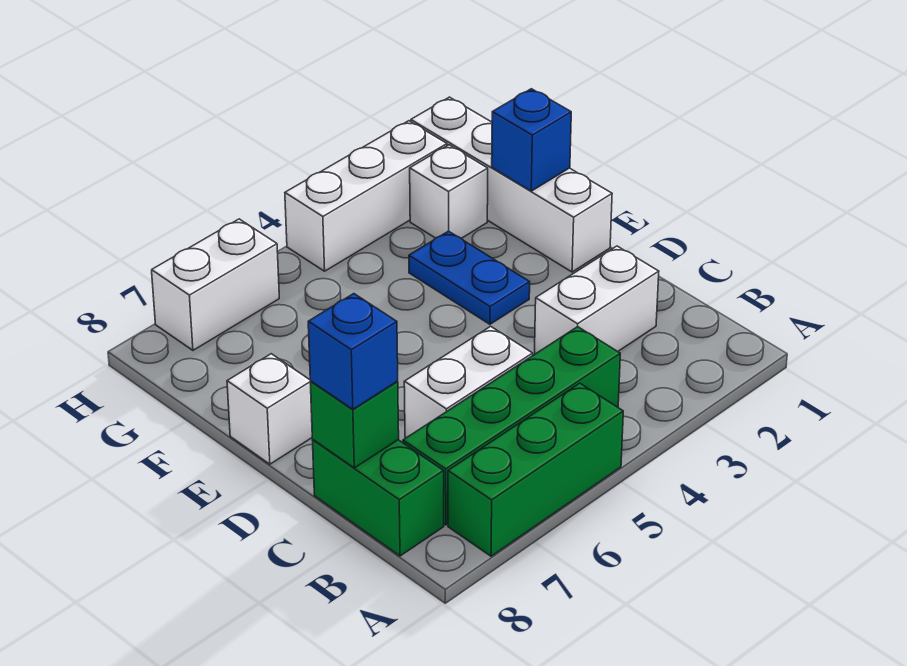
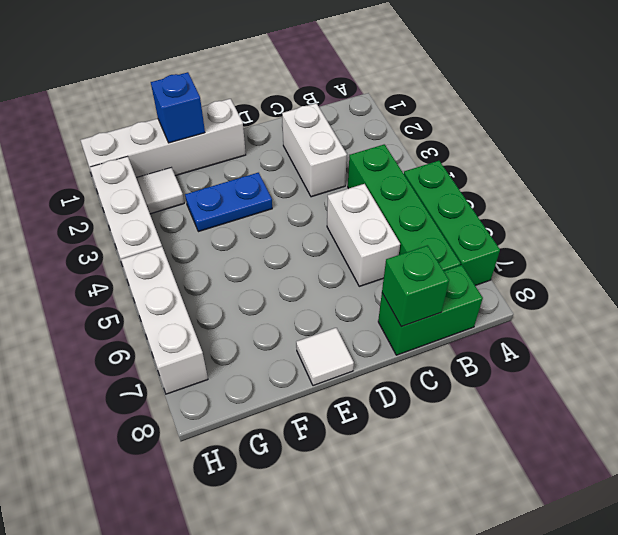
blue brick C8 level 3 -> none
white brick E8 level 1 -> white tile E8 level 1
white brick G2 level 1 -> white tile G2 level 1
white brick H6:H7 level 1 -> white brick H5:H7 level 1

